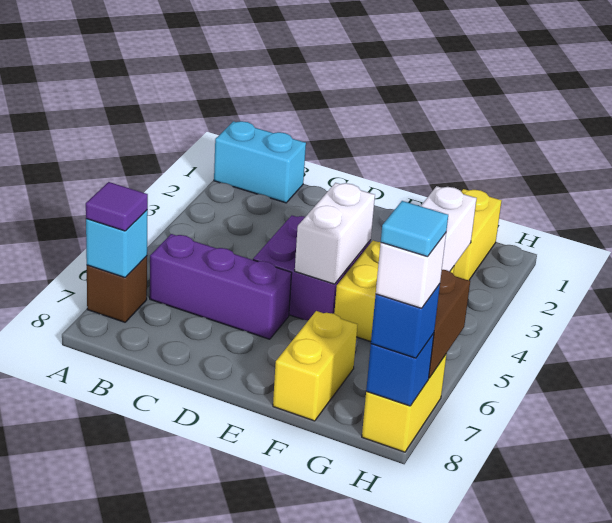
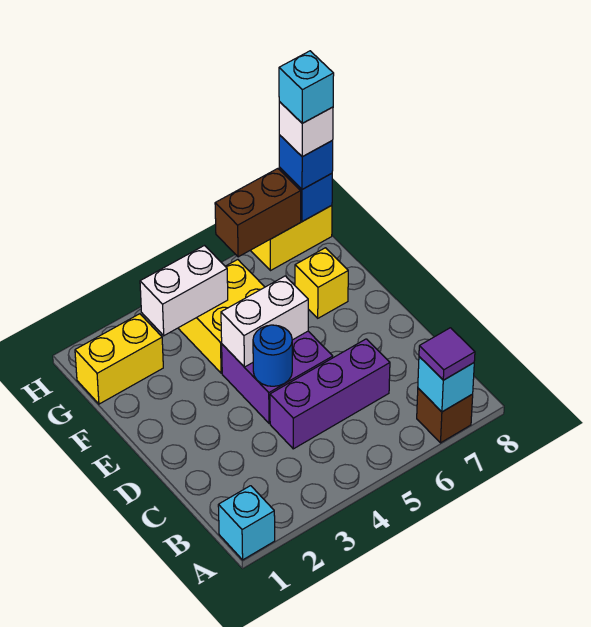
cyan brick A1:B1 level 1 -> cyan brick A1 level 1
purple brick B6:D6 level 1 -> purple brick C4:C6 level 1
none -> blue round brick D4 level 2
yellow brick F7:F8 level 1 -> yellow brick F7 level 1
cyan tile H8 level 5 -> cyan brick H8 level 5

